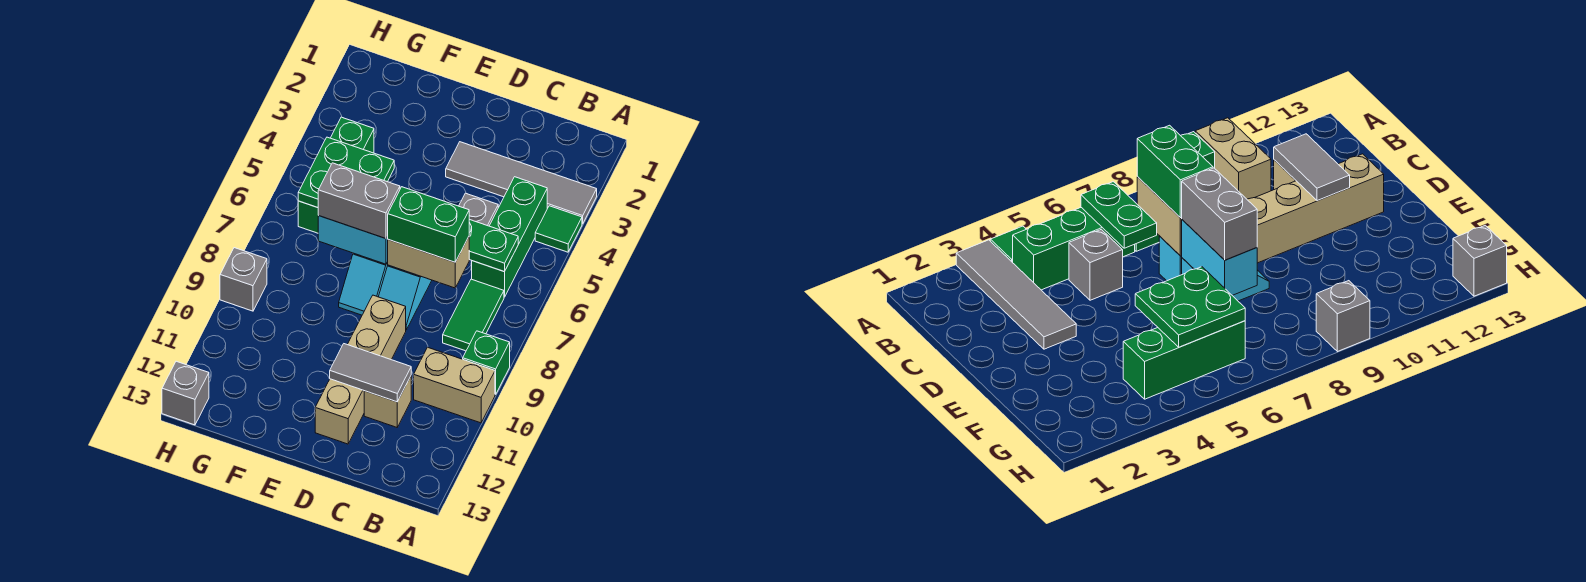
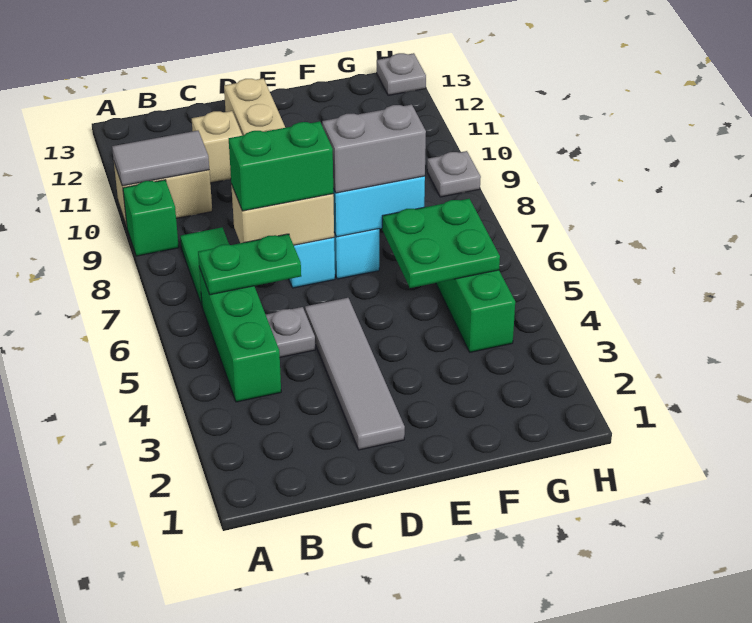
grey tile A3:D3 level 1 -> grey tile D2:D5 level 1
green tile A4 level 1 -> none
grey brick C5 level 1 -> grey plate C5 level 1
grey tile C11:D11 level 2 -> grey tile A10:B10 level 2
grey brick H9 level 1 -> grey plate H9 level 1
grey brick H13 level 1 -> grey plate H13 level 1

